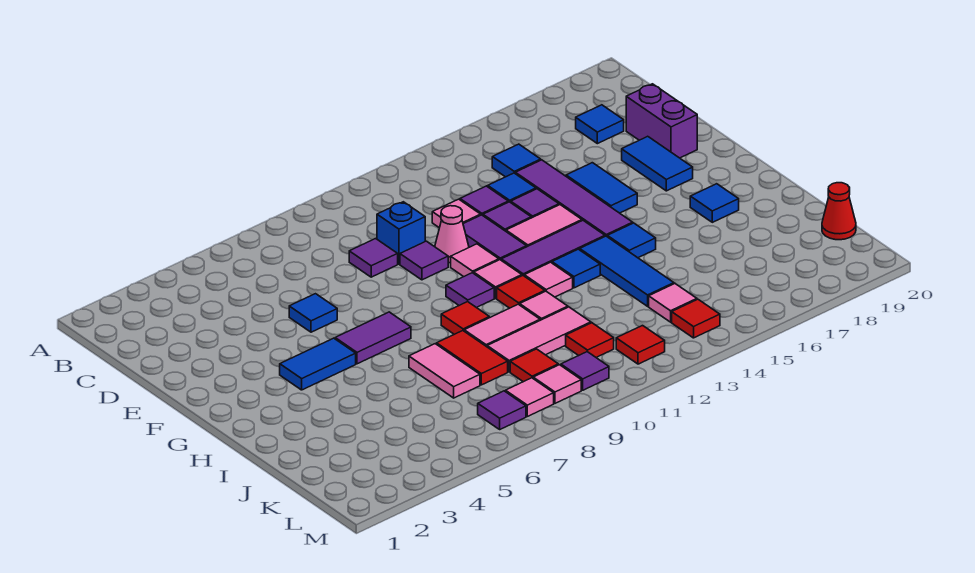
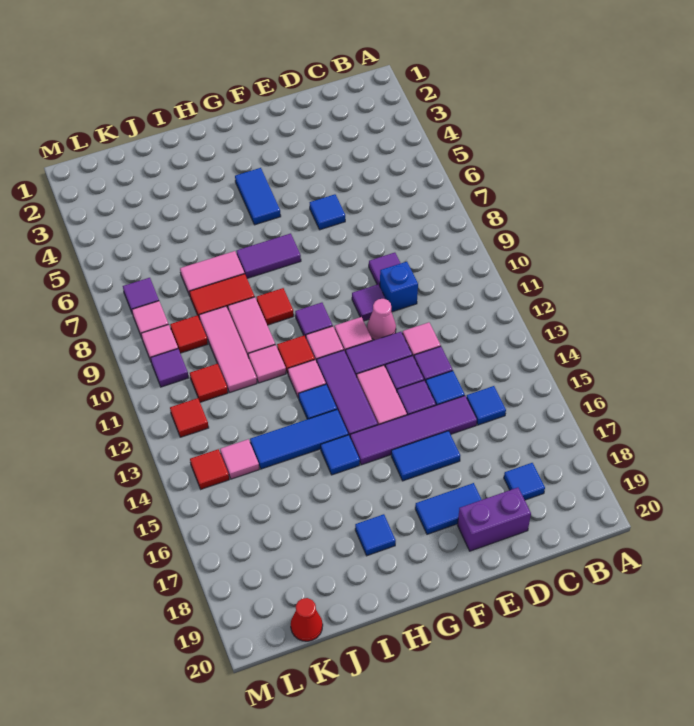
purple tile G6:G7 level 1 -> purple tile G7:H7 level 1

